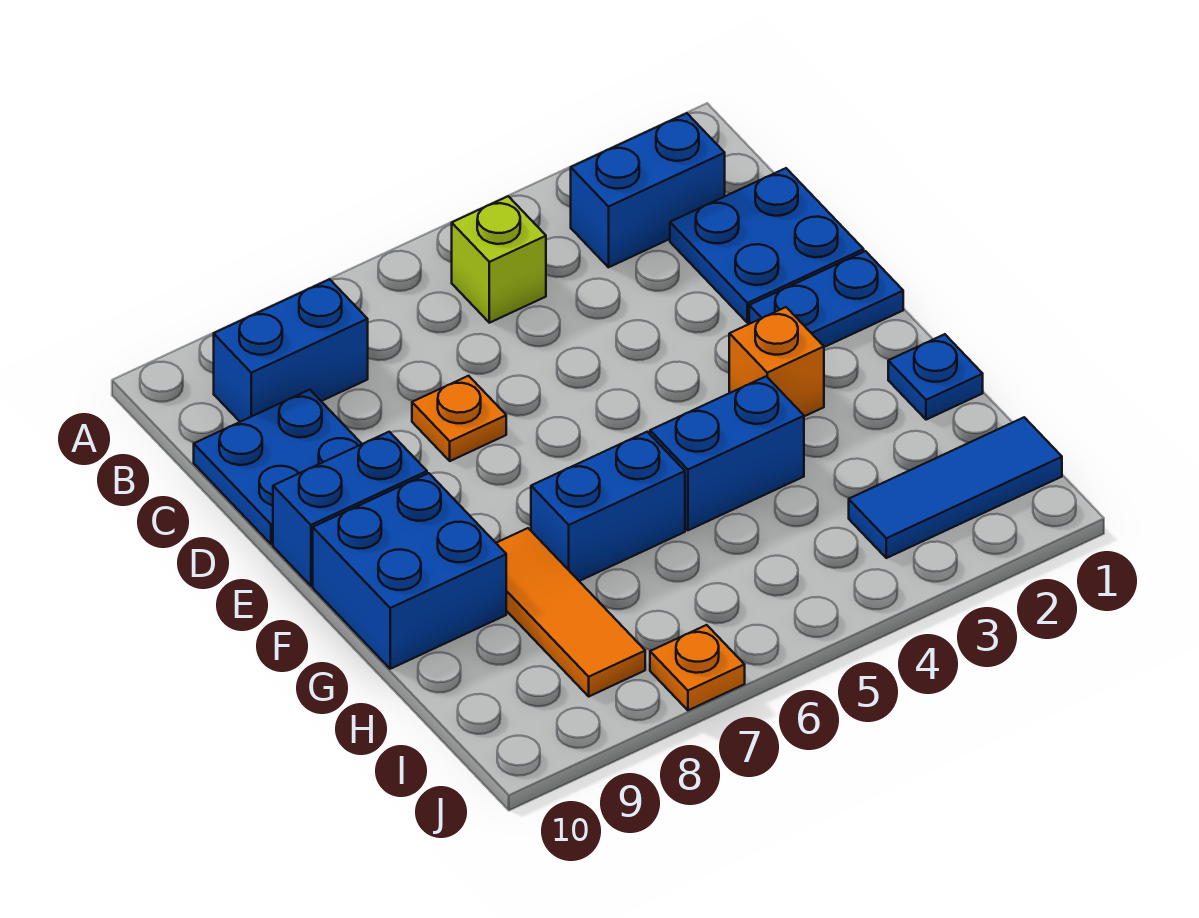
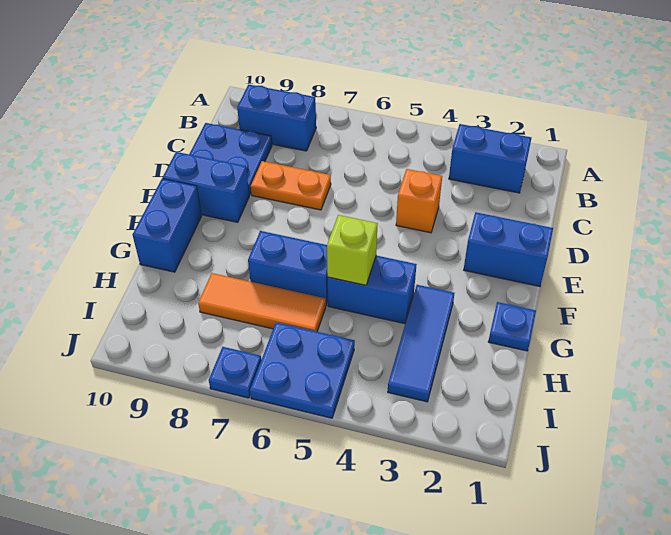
lime brick B5 level 1 -> lime brick G5 level 2
blue plate C1:D2 level 1 -> blue plate I5:J6 level 1
orange plate D7 level 1 -> orange plate D7:D8 level 1
blue plate E1:E2 level 1 -> blue brick E1:E2 level 1
orange brick F3 level 1 -> orange brick D4 level 1
blue brick F9:G10 level 1 -> blue brick F10:G10 level 1
orange tile G8:I8 level 1 -> orange tile H6:H8 level 1
blue tile I1:I3 level 1 -> blue tile G3:I3 level 1
orange plate J7 level 1 -> blue plate J7 level 1

